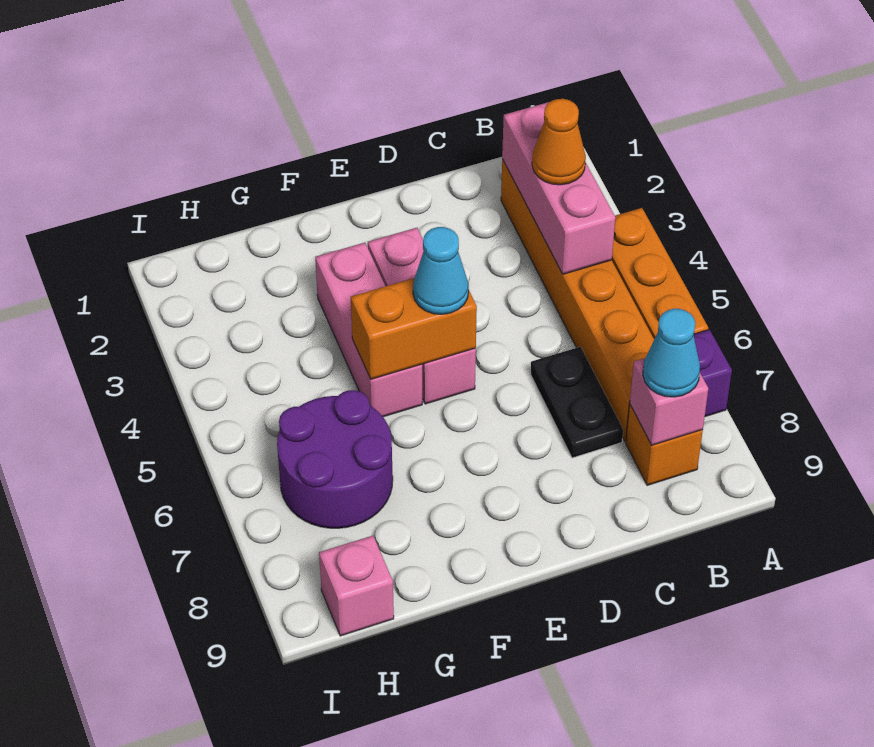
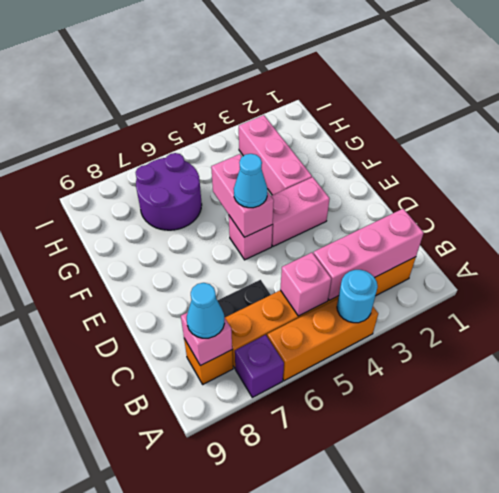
none -> cyan round brick A4 level 2
orange cone B3 level 3 -> none
orange brick E5:F5 level 2 -> pink brick E5:F5 level 2
pink brick F3:F5 level 1 -> pink brick F3:H3 level 1
pink brick H9 level 1 -> pink brick B5 level 2

